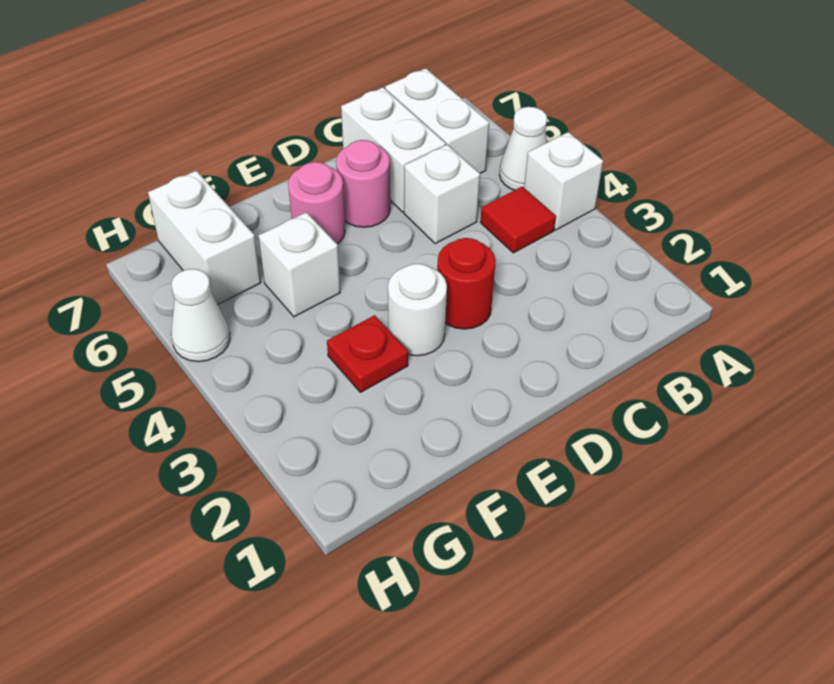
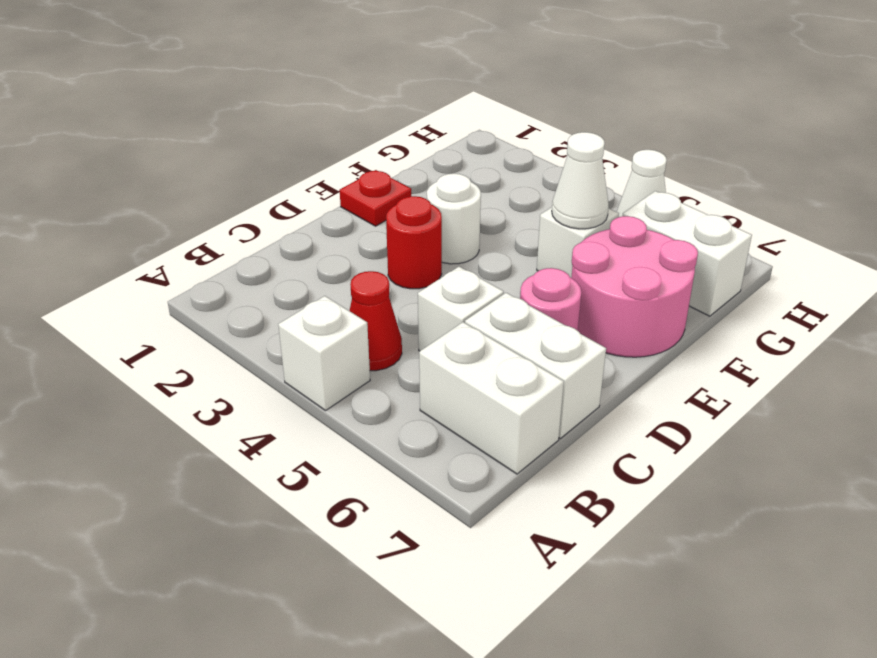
white cone A5 level 1 -> white cone F5 level 2
red tile B4 level 1 -> red cone B4 level 1
pink round brick E6 level 1 -> pink round brick E6:F7 level 1
red plate F3 level 1 -> red plate E1 level 1

